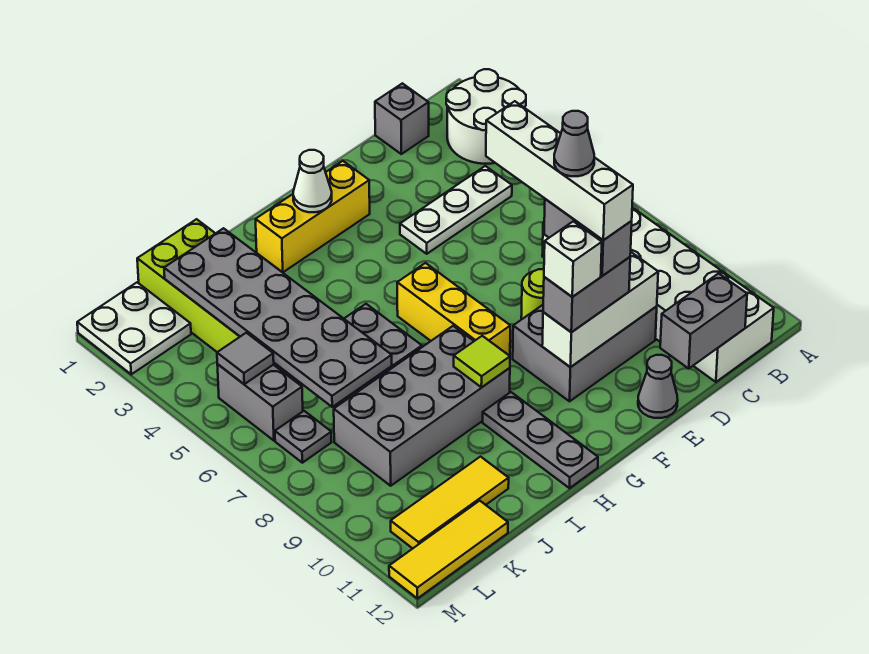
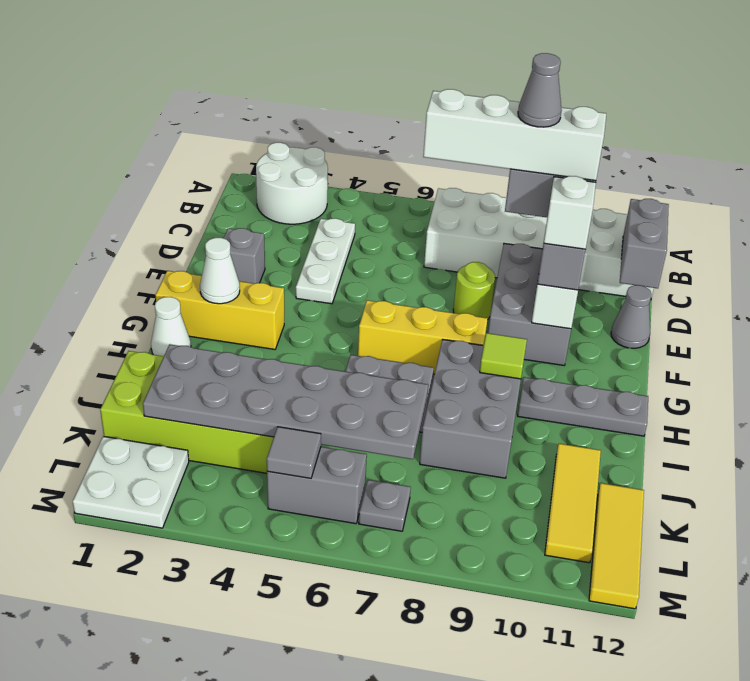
grey brick C1 level 1 -> grey brick E2 level 1
yellow brick F2:H2 level 1 -> yellow brick G1:G3 level 1
none -> white cone H1 level 1
grey brick H8:K9 level 1 -> grey brick H8:J9 level 1

